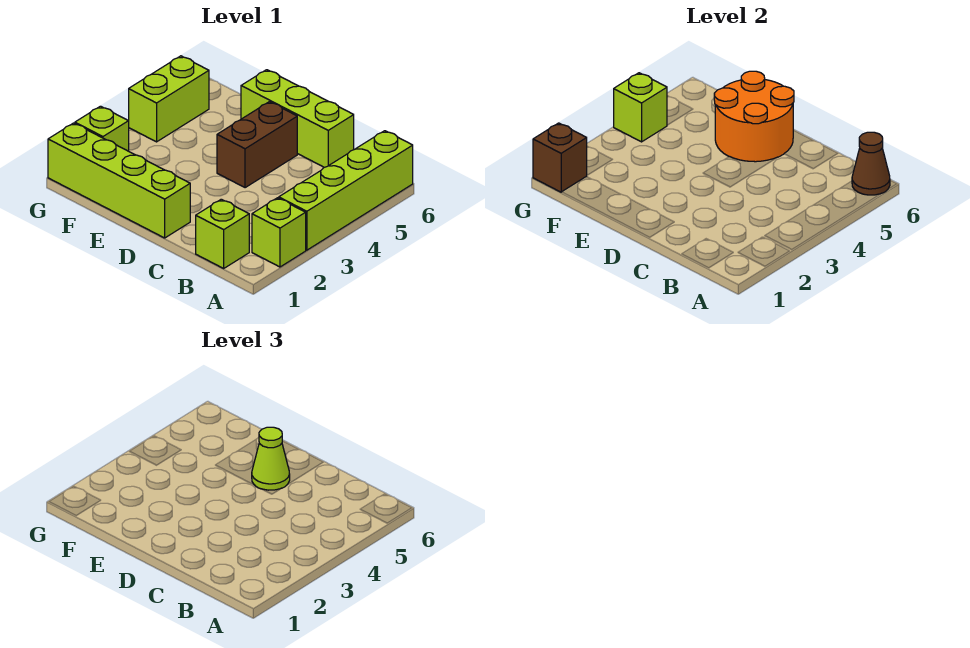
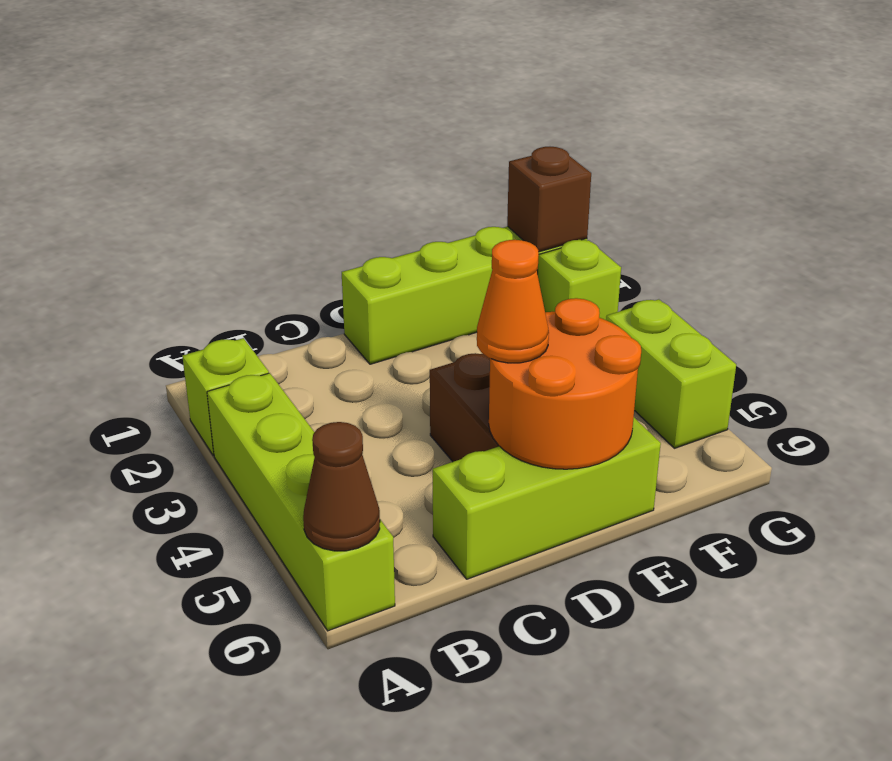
lime brick B1 level 1 -> none
lime cone D5 level 3 -> orange cone D5 level 3
lime brick G4 level 2 -> none

